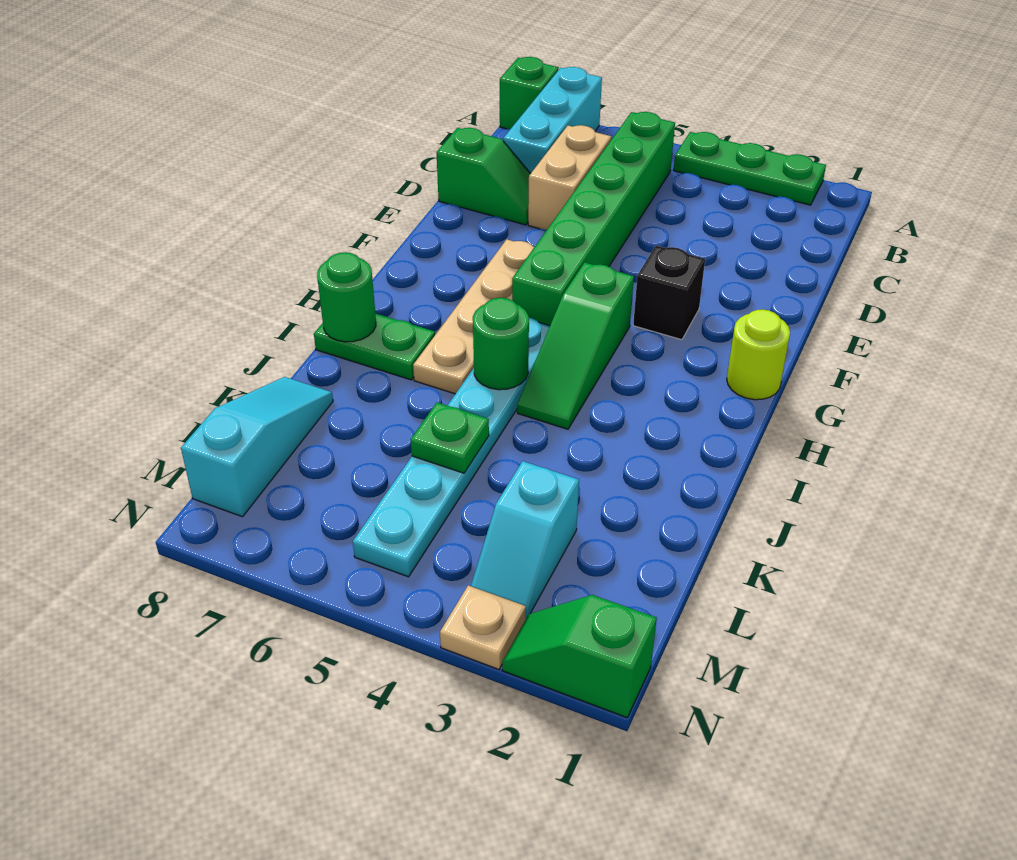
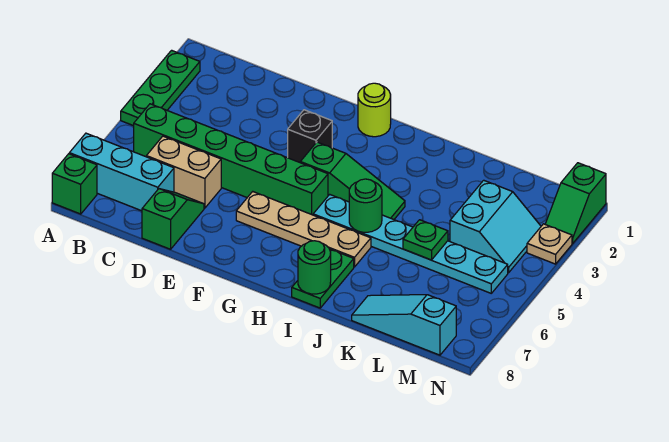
cyan slope L3:M3 level 1 top L -> cyan slope L3:M4 level 1 top L

